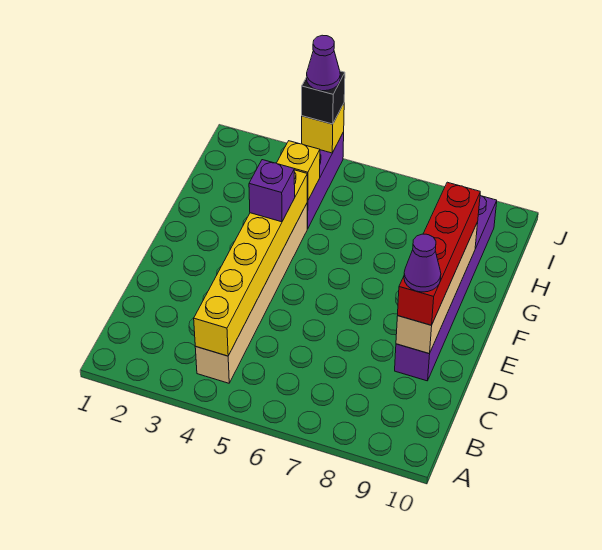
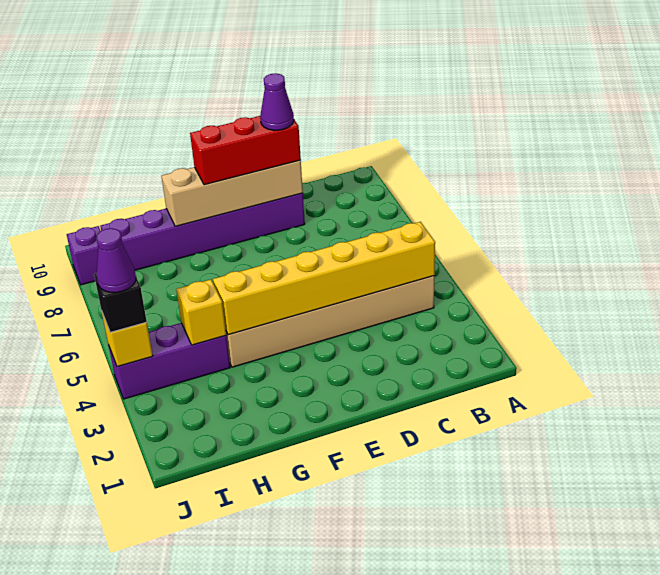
red brick D9:G9 level 3 -> red brick D9:F9 level 3
purple brick F4 level 3 -> purple brick J9 level 1

